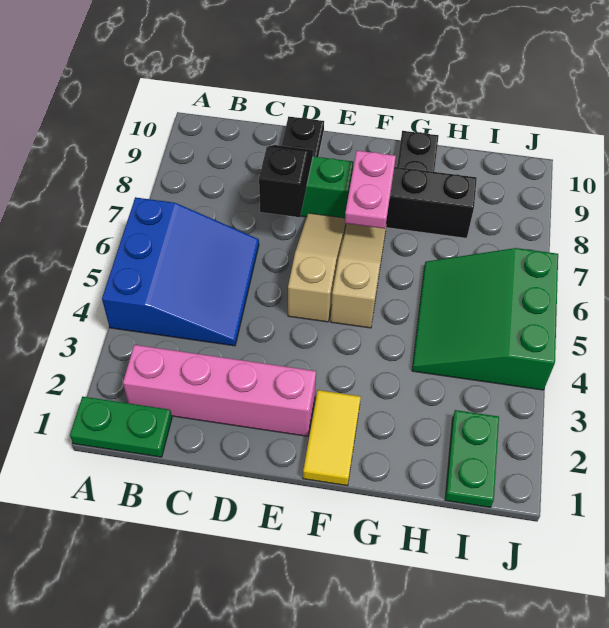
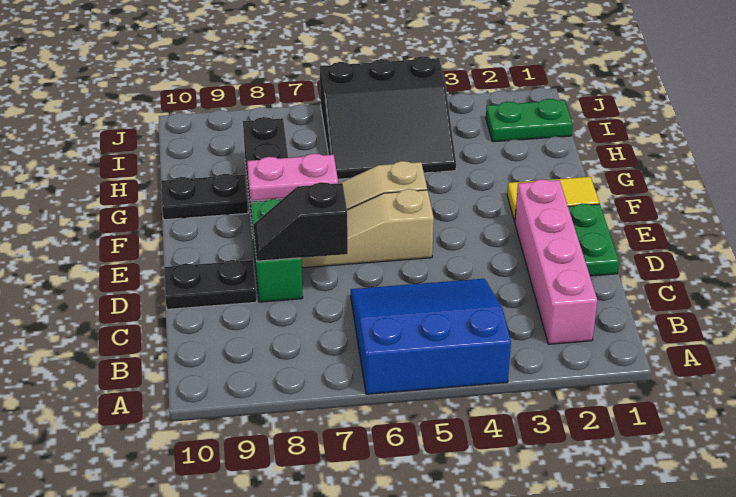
green plate A1:B1 level 1 -> green plate D1:E1 level 1
green slope H4:J6 level 1 top J -> black slope H4:J6 level 1 top J

